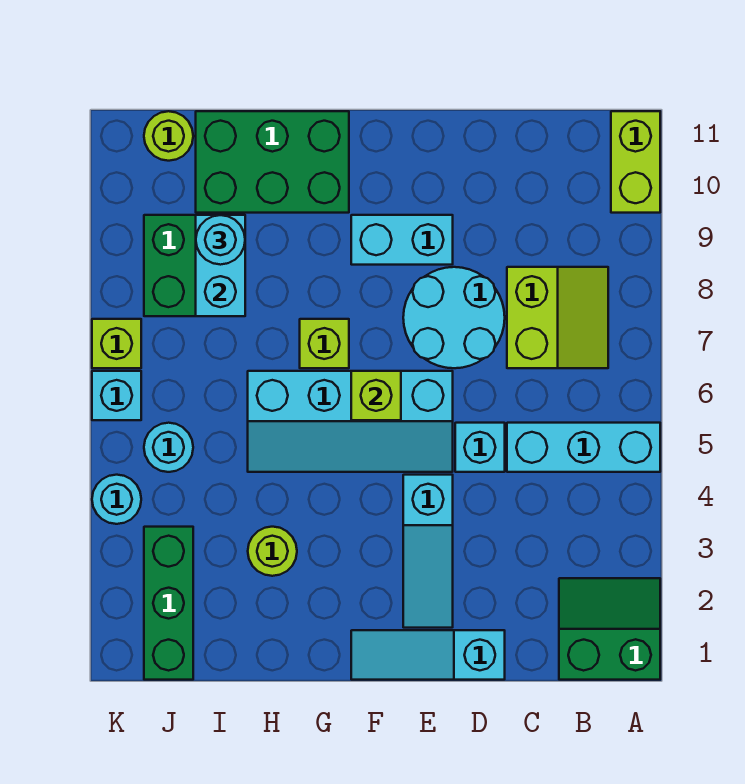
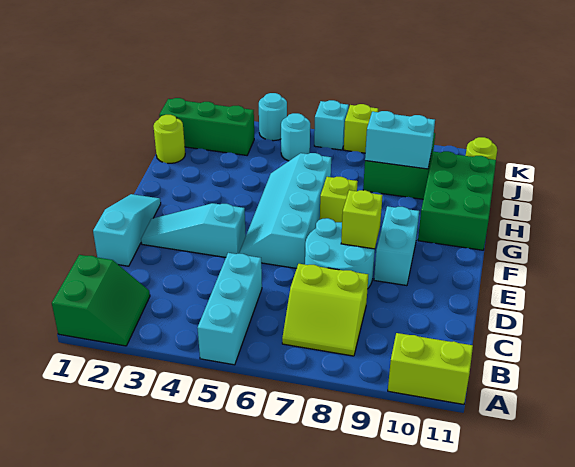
cyan brick D5 level 1 -> none
lime brick F6 level 2 -> lime brick E8 level 2
lime round brick H3 level 1 -> lime round brick I1 level 1
cyan round brick I9 level 3 -> none

